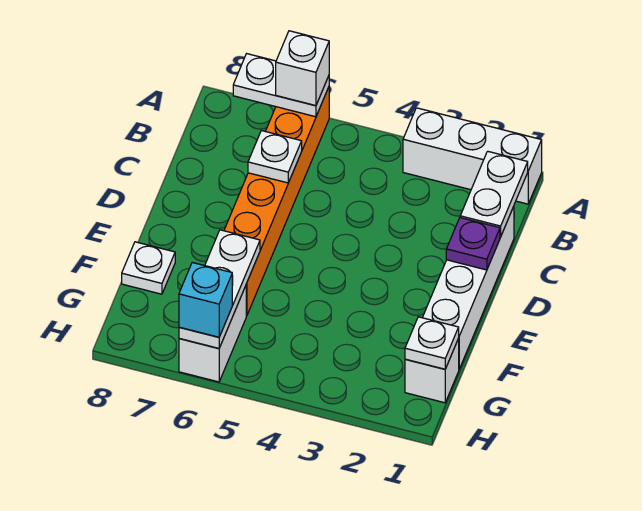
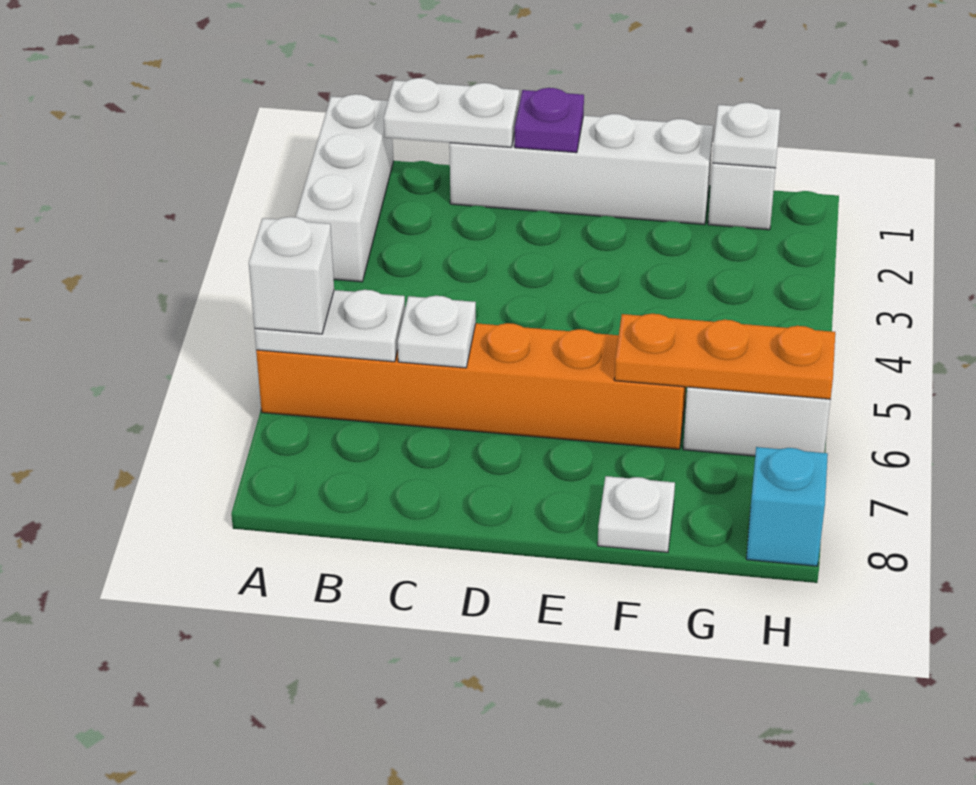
white plate A6:A7 level 2 -> white plate A6:B6 level 2
white plate F6:H6 level 2 -> orange plate F6:H6 level 2
cyan brick H6 level 3 -> cyan brick H8 level 1

